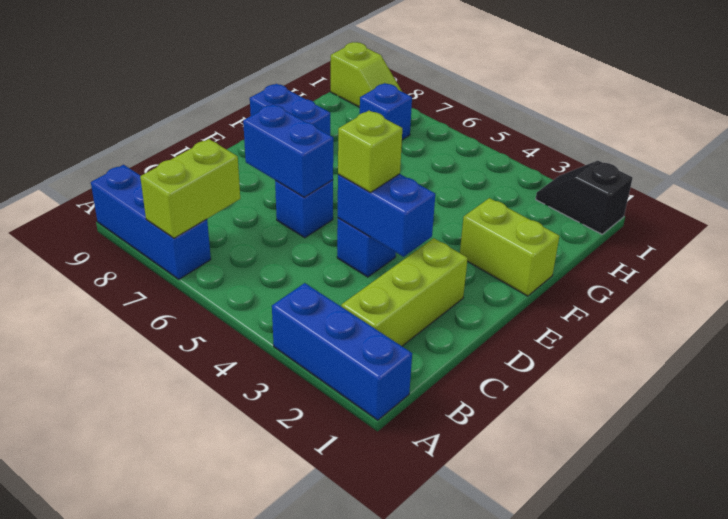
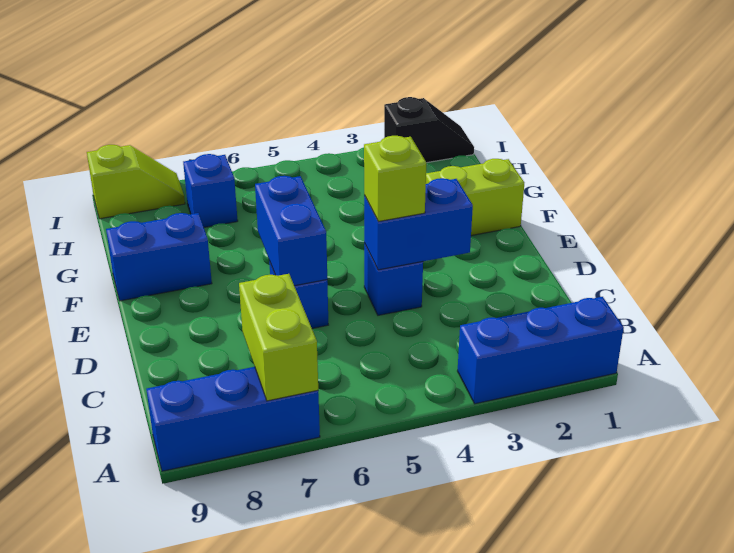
lime brick B2:D2 level 1 -> none
blue brick D6:D7 level 2 -> blue brick D6:E6 level 2
black slope I1:I2 level 1 top 1 -> black slope I1:I2 level 1 top 2

